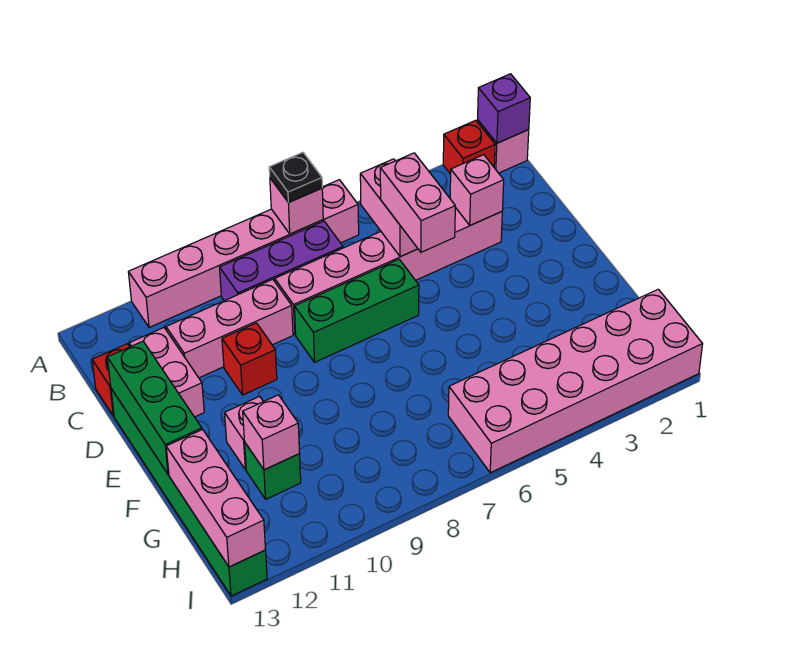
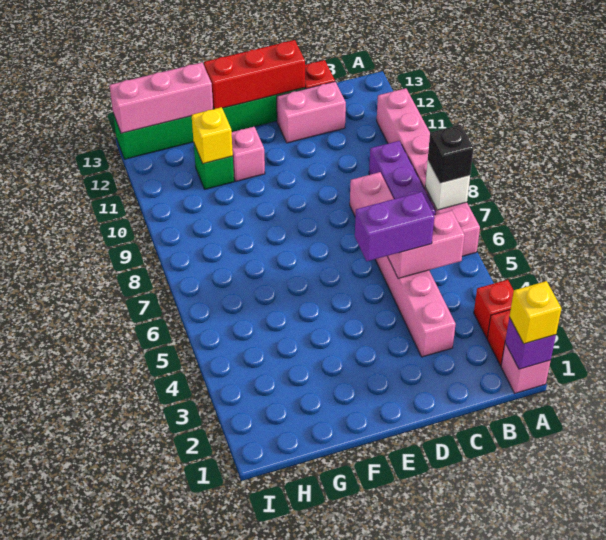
none -> yellow brick A1 level 3
pink brick A7 level 2 -> white brick A7 level 2
black plate A7 level 3 -> black brick A7 level 3
pink brick C3 level 2 -> none
pink brick C5:D5 level 3 -> purple brick C5:D5 level 3
pink brick C9:C11 level 1 -> none
green brick D6:D8 level 1 -> none
red brick D10 level 1 -> red brick A3 level 1
green brick D13:F13 level 2 -> red brick D13:F13 level 2
pink brick G11 level 2 -> yellow brick G11 level 2
pink brick H1:I6 level 1 -> none

